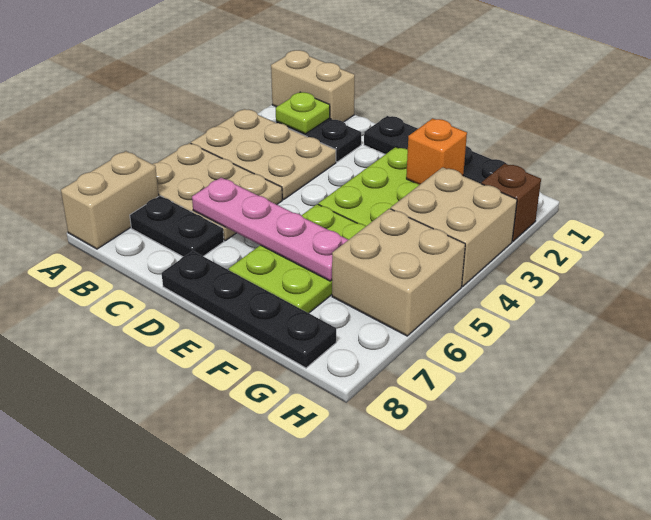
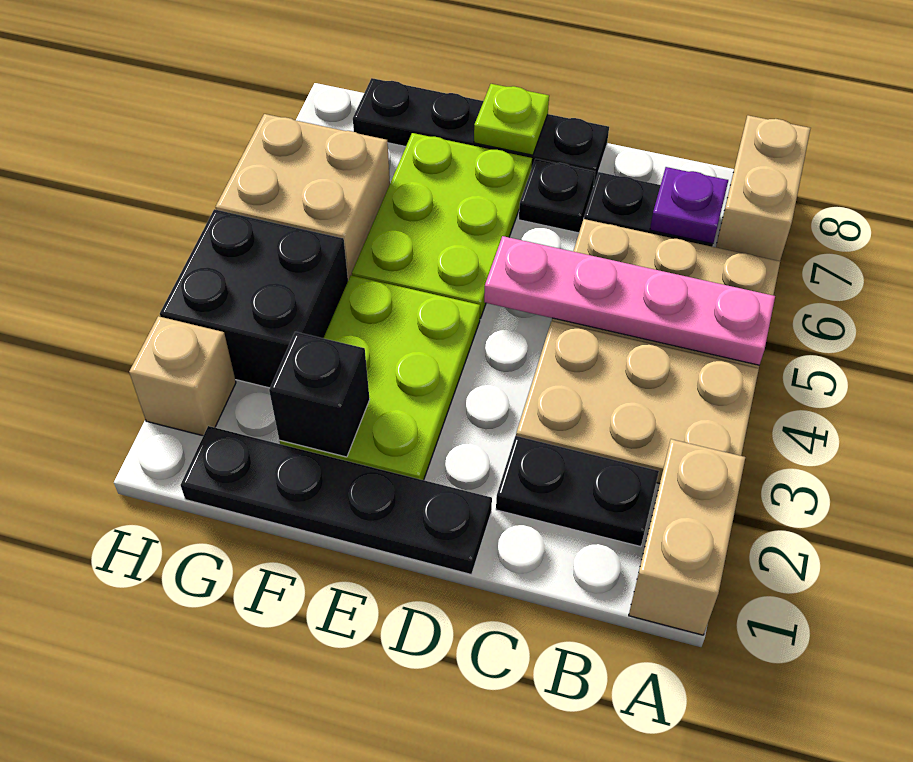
tan brick A1:B1 level 1 -> tan brick A1:A2 level 1
lime plate B2 level 2 -> lime plate E8 level 2
none -> purple plate B7 level 2
pink plate C6:F6 level 2 -> pink plate A5:D5 level 2
none -> black plate D7 level 1
orange brick F2 level 2 -> black brick F2 level 2
tan brick G3:H4 level 1 -> black brick G3:H4 level 1
brown brick H2 level 1 -> tan brick H2 level 1

